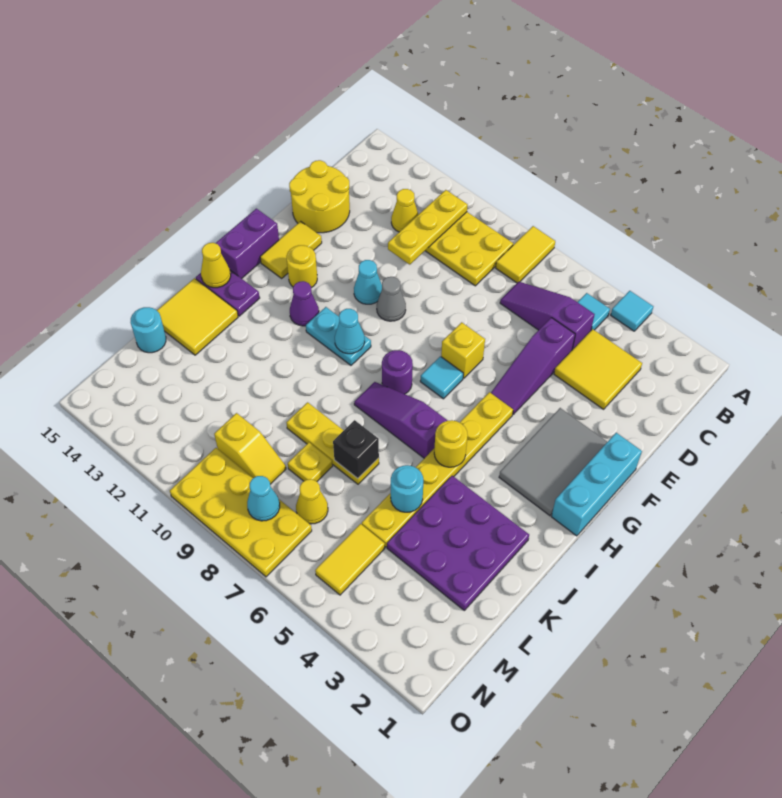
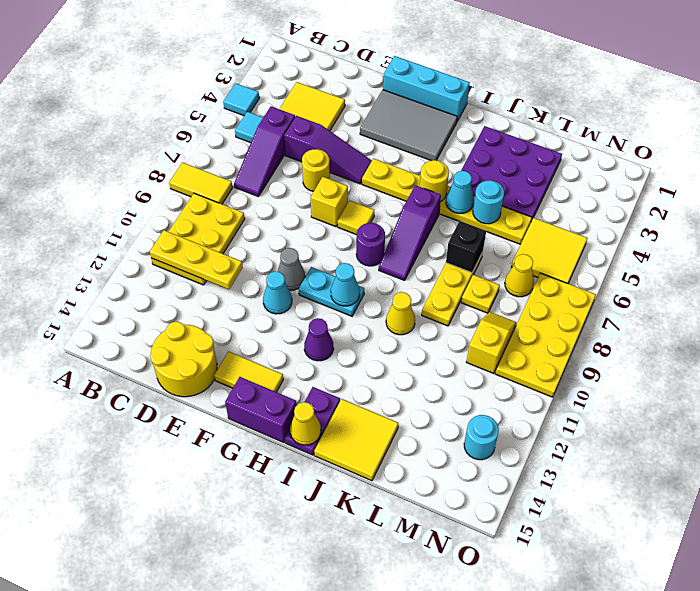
yellow cone C12 level 1 -> yellow cone J10 level 1
cyan tile G7 level 1 -> yellow tile G7 level 1
yellow round brick G13 level 1 -> yellow round brick E6 level 1
cyan plate H10:H11 level 1 -> cyan plate G10:H10 level 1
cyan round brick L15 level 1 -> cyan round brick N13 level 1
yellow tile M5:N5 level 1 -> yellow tile M5:N6 level 1
cyan cone N8 level 2 -> cyan cone J5 level 2

